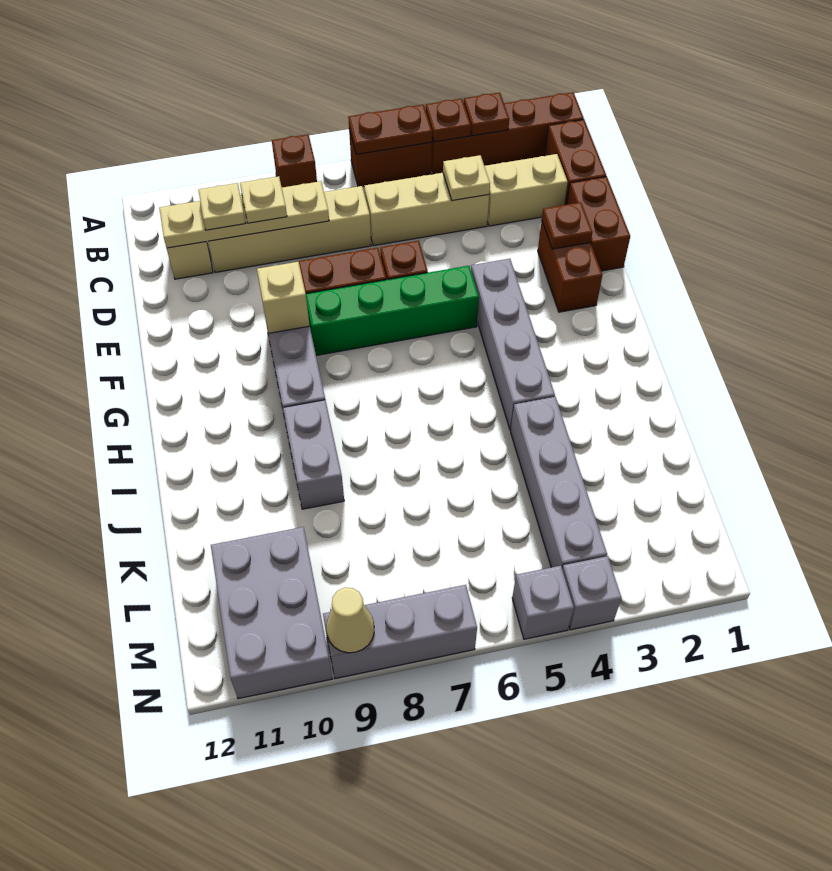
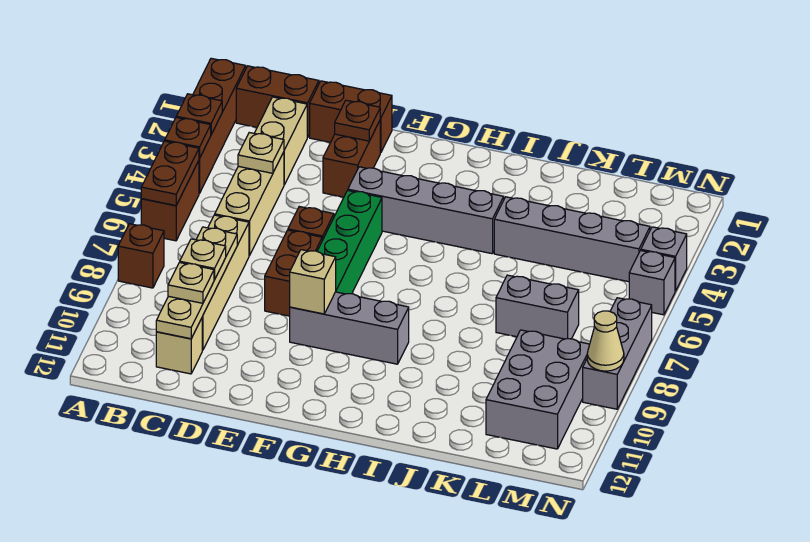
brown brick E2:F2 level 1 -> brown brick E2:E3 level 1
grey brick I9:J9 level 1 -> grey brick K7:L7 level 1
grey brick L10:N11 level 1 -> grey brick L9:M11 level 1

